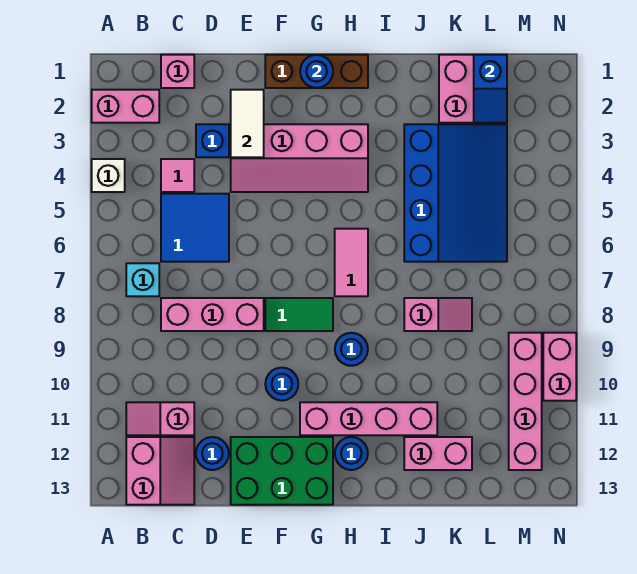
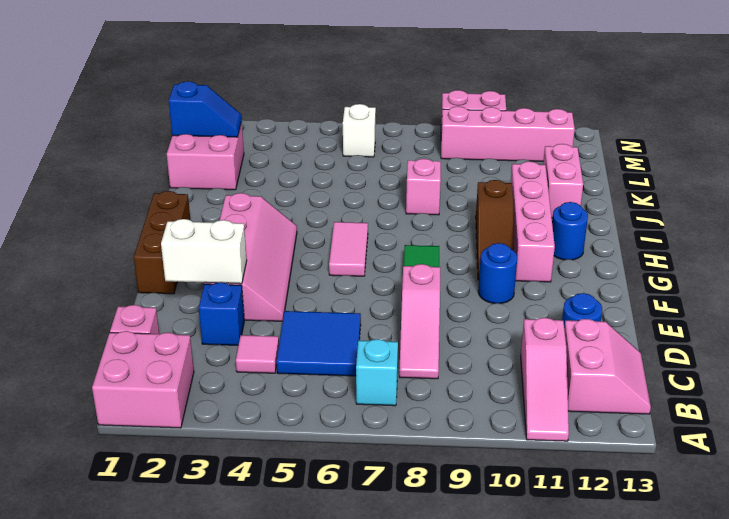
pink brick A2:B2 level 1 -> pink brick A1:B2 level 1
white brick A4 level 1 -> white brick M6 level 1
pink slope B11:C11 level 1 top C -> pink slope A11:C11 level 1 top C
pink slope B12:C13 level 1 top B -> pink slope B12:C13 level 1 top 12
pink brick C8:E8 level 1 -> pink slope C8:E8 level 1 top E
white tile E2:E3 level 2 -> white brick E2:E3 level 2
green brick E12:G13 level 1 -> none
blue round brick G1 level 2 -> none
none -> brown slope G10:I10 level 1 top I
pink tile H6:H7 level 1 -> pink tile G6:H6 level 1
blue round brick H9 level 1 -> none
blue slope J3:L6 level 1 top J -> none

